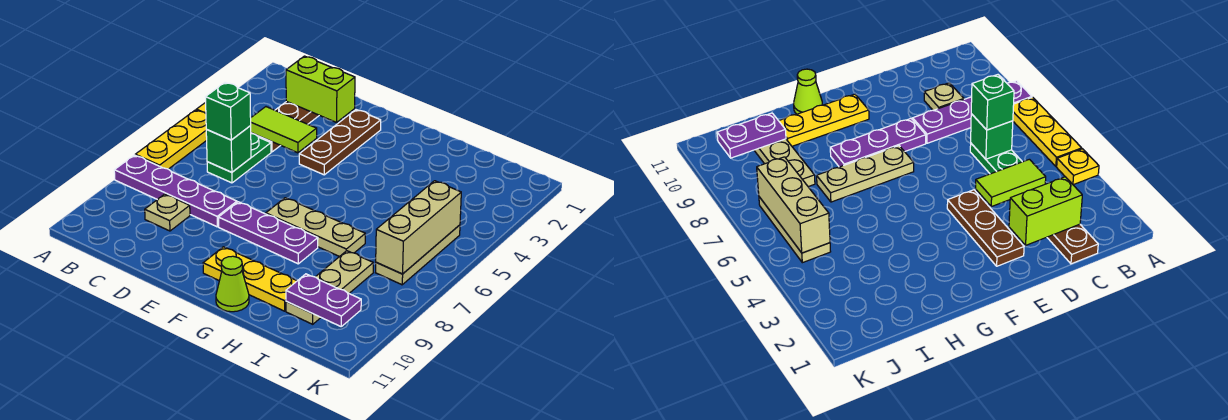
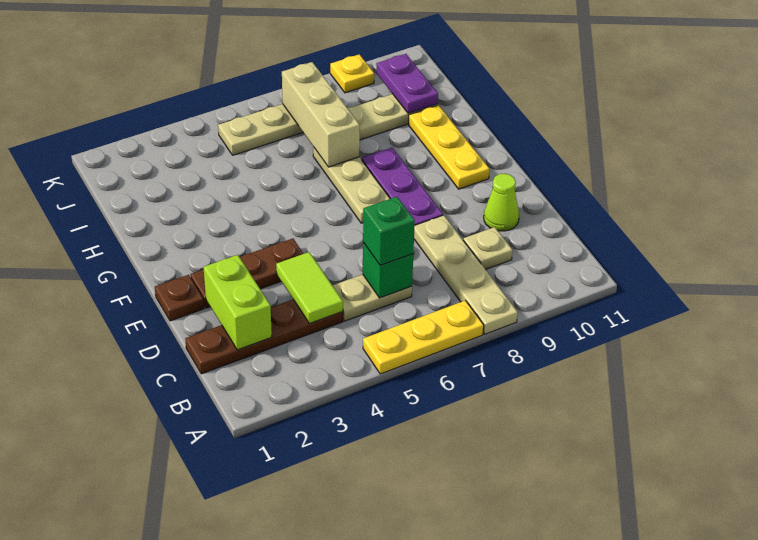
yellow plate A4 level 1 -> yellow plate K9 level 1
purple plate A8:D8 level 1 -> tan plate A8:D8 level 1
green plate C5:C6 level 1 -> tan plate C5:C6 level 1
none -> brown plate E1 level 1
lime cone G11 level 1 -> lime cone D10 level 1
tan brick J5:J7 level 2 -> tan brick H7:J7 level 2

